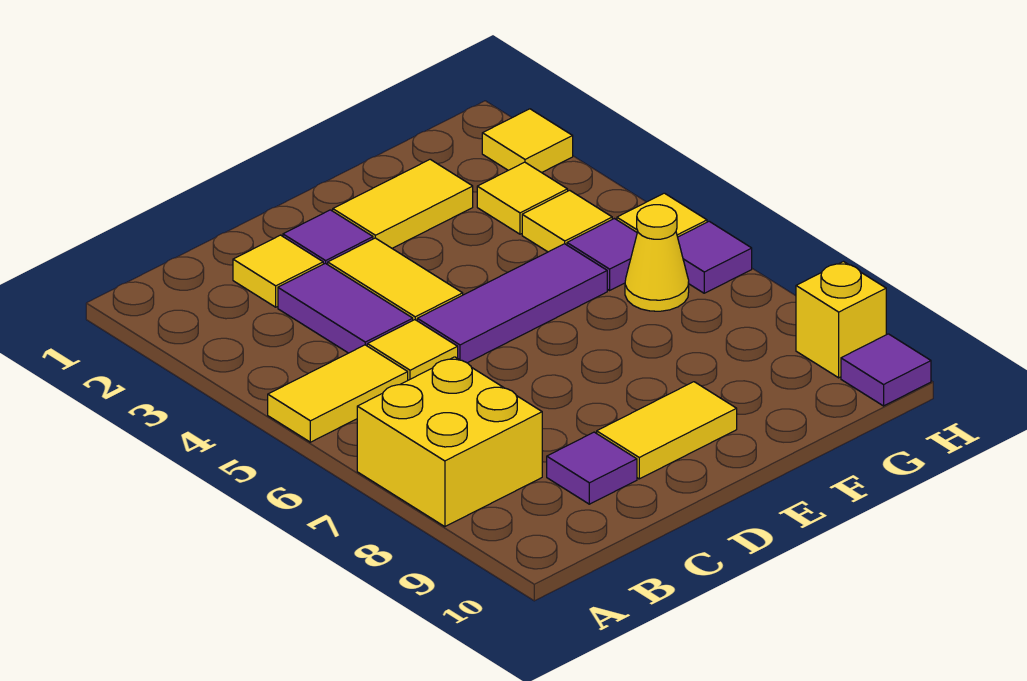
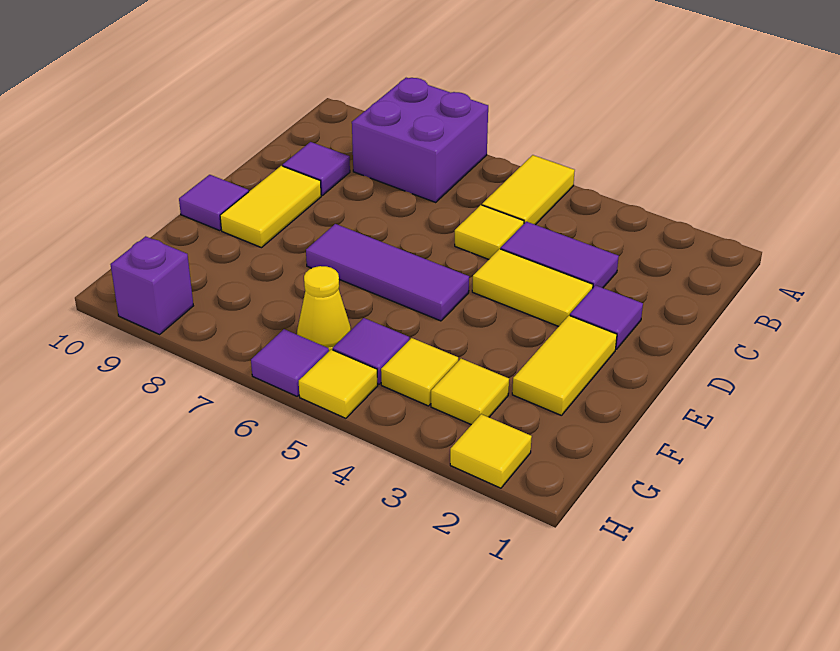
yellow brick A7:B8 level 1 -> purple brick A7:B8 level 1
yellow tile C2 level 1 -> none
purple tile D5:F5 level 1 -> purple tile E5:E7 level 1
yellow brick H9 level 1 -> purple brick H9 level 1
purple tile H10 level 1 -> purple tile E10 level 1

